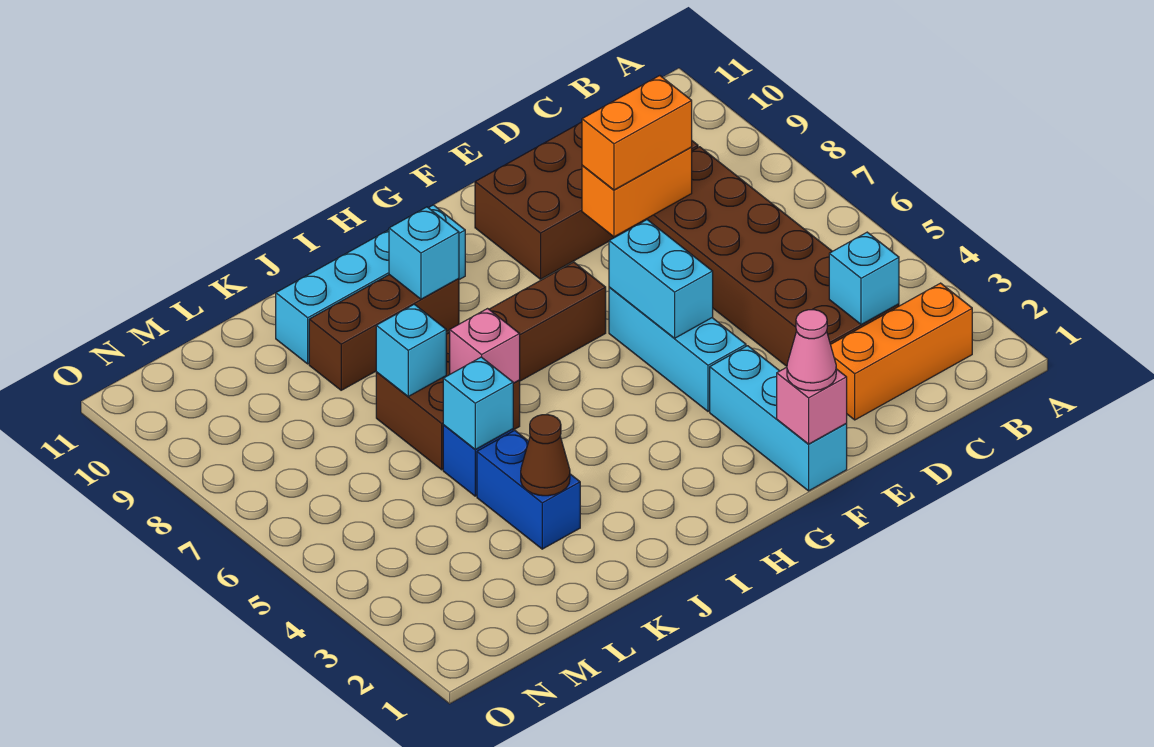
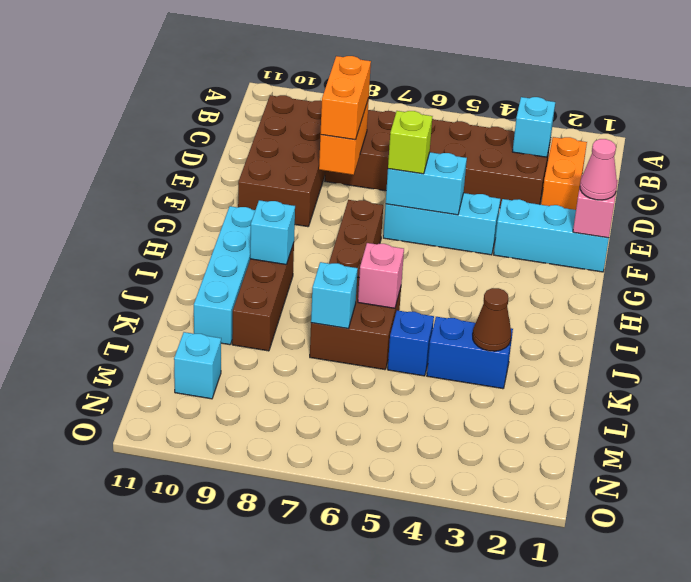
orange brick B2:D2 level 1 -> orange brick C2:D2 level 1
none -> lime brick F6 level 3
cyan brick K5 level 2 -> cyan brick M10 level 1

